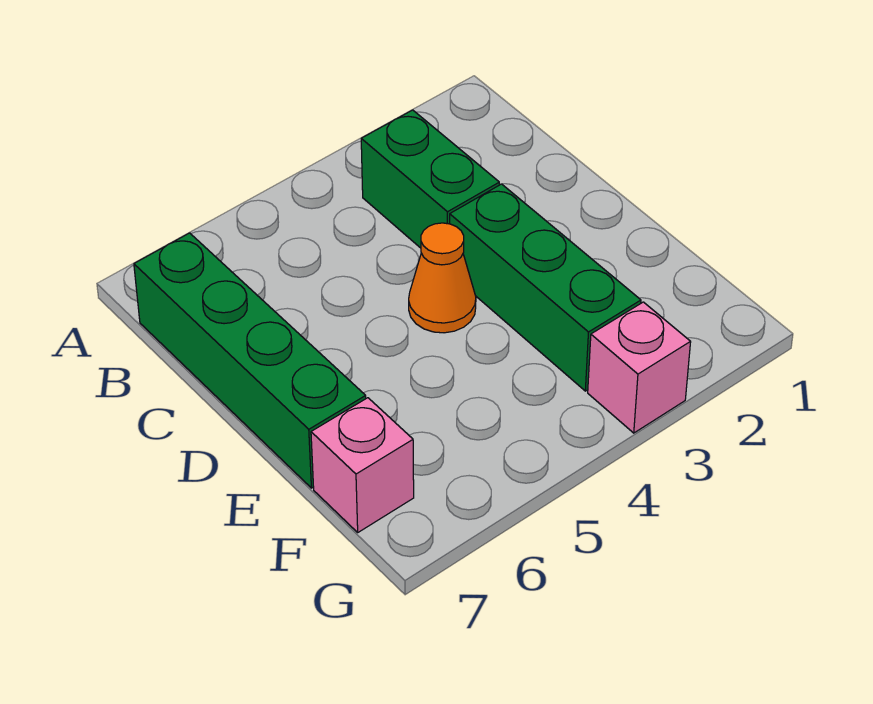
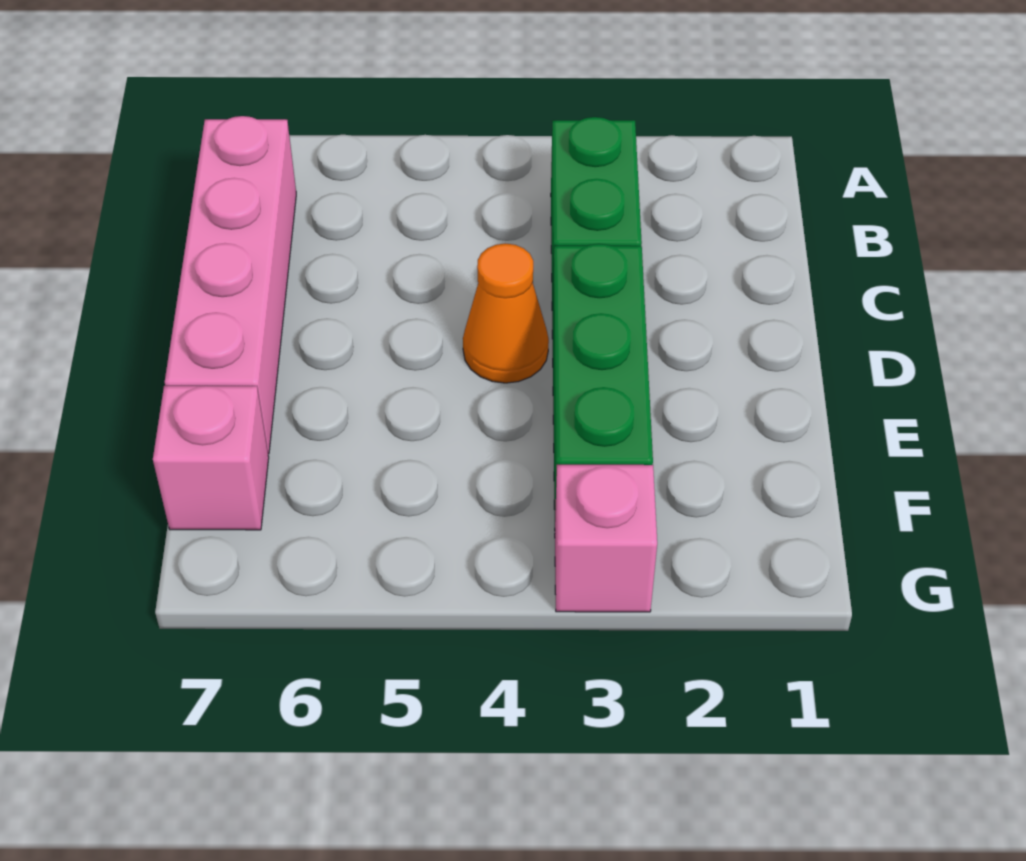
green brick B7:E7 level 1 -> pink brick B7:E7 level 1

